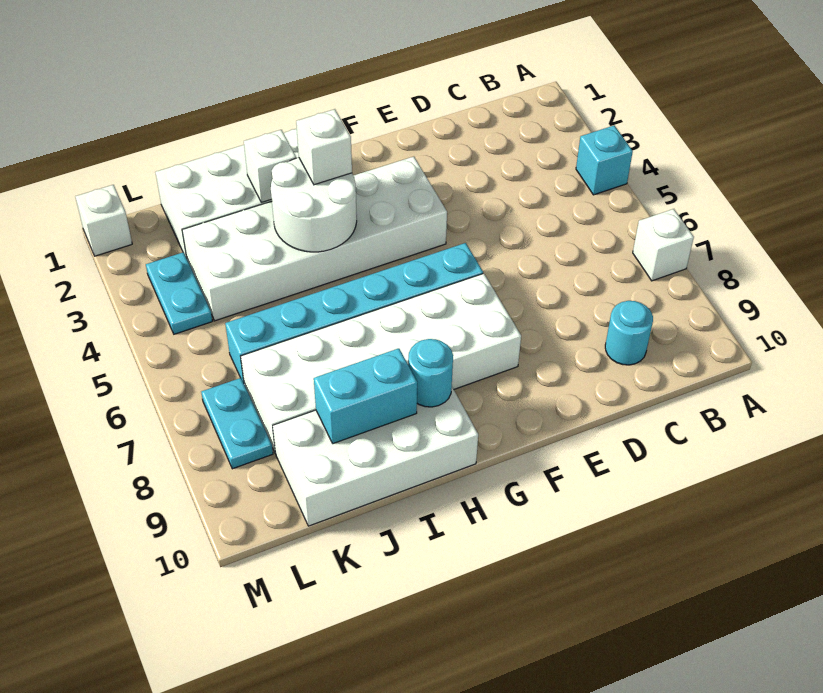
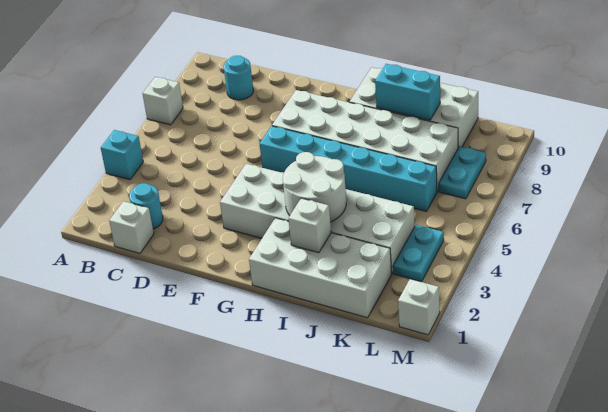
white brick H3 level 3 -> white brick C1 level 1
cyan round brick H9 level 2 -> cyan round brick C2 level 1

